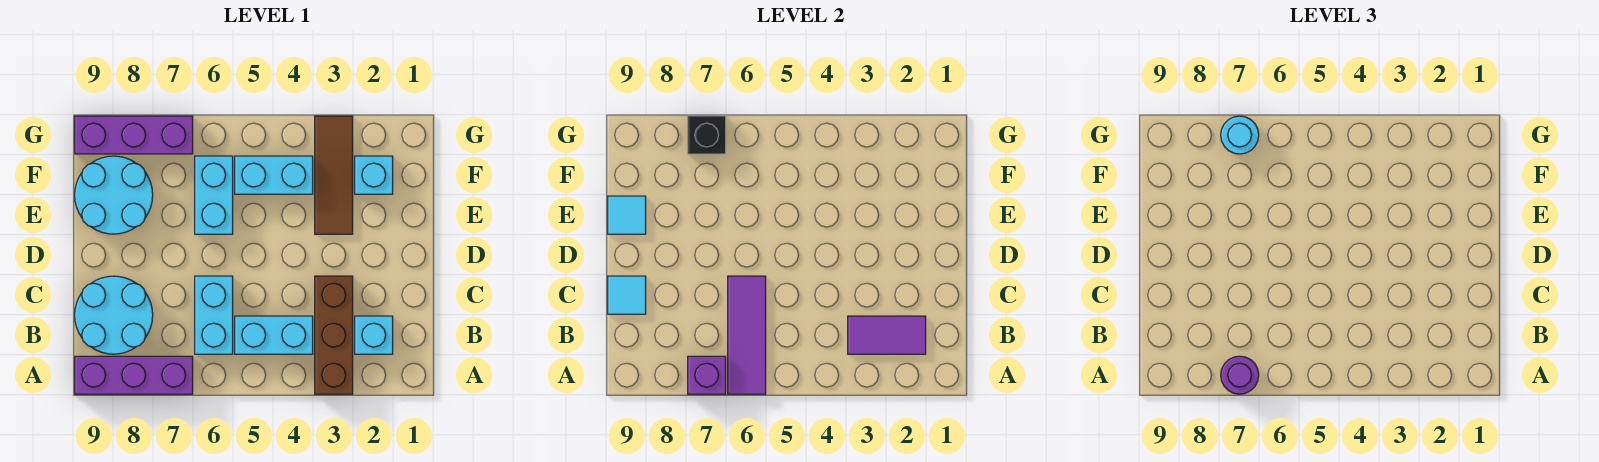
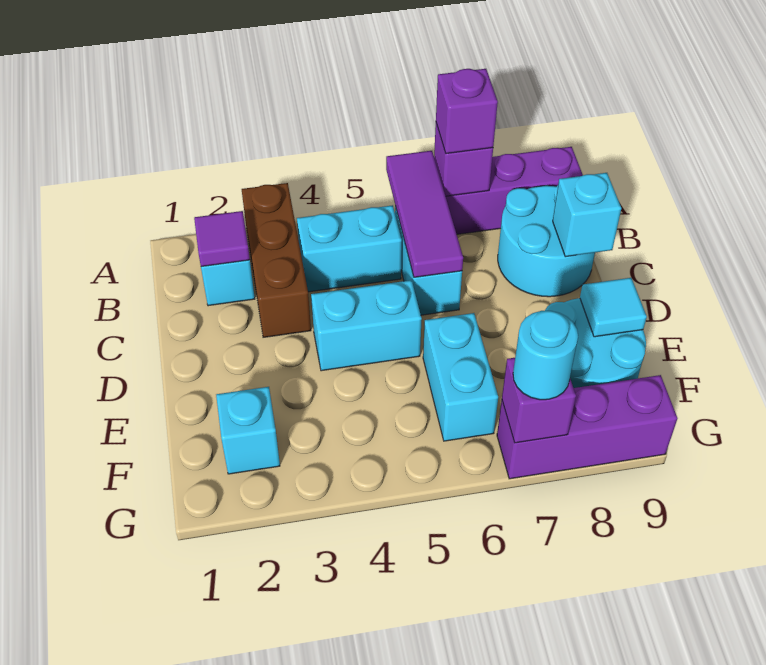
purple round brick A7 level 3 -> purple brick A7 level 3
purple tile B2:B3 level 2 -> purple tile B2 level 2
cyan tile C9 level 2 -> cyan brick C9 level 2
brown tile E3:G3 level 1 -> none
cyan brick F4:F5 level 1 -> cyan brick D4:D5 level 1
black brick G7 level 2 -> purple brick G7 level 2

